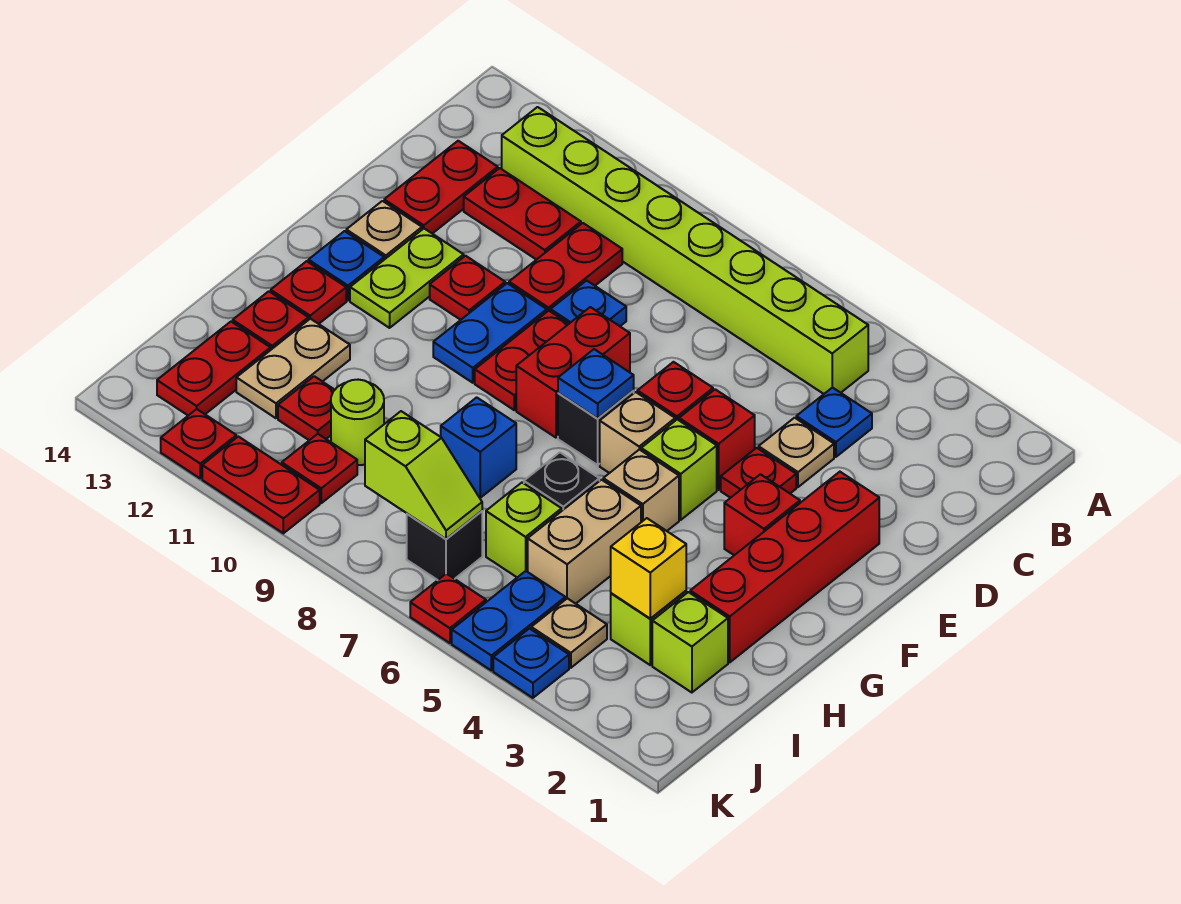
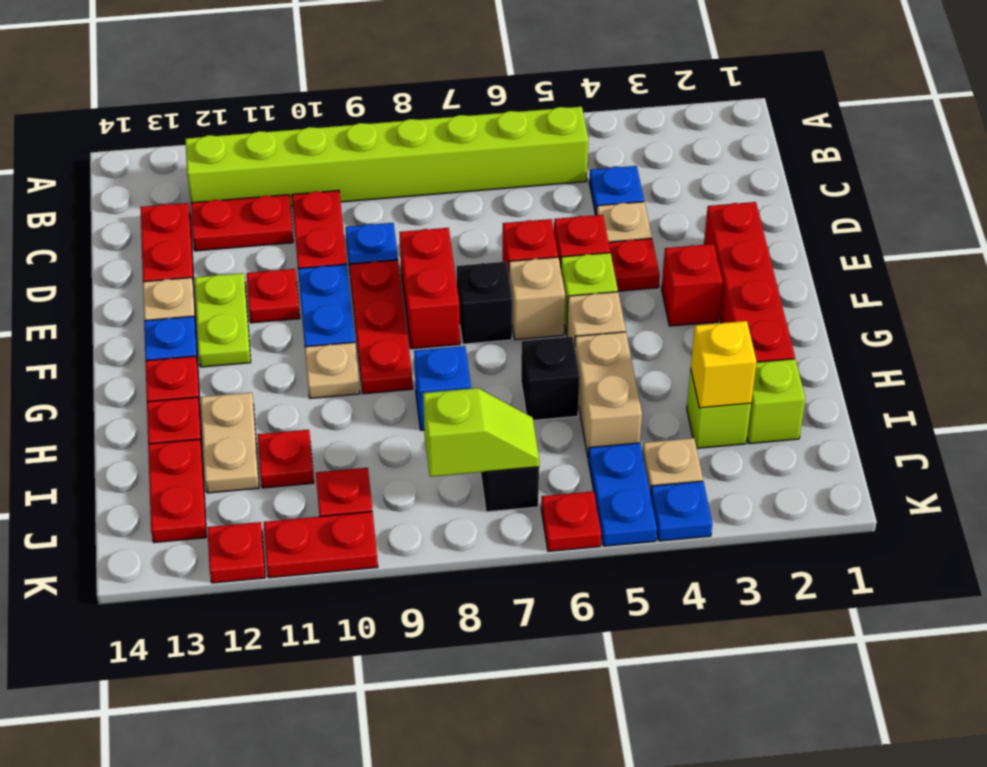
red plate E9:F9 level 1 -> red plate E9:G9 level 1
blue plate F7 level 2 -> none
none -> tan plate G10 level 1
lime brick I6 level 1 -> none
lime round brick I10 level 1 -> none

